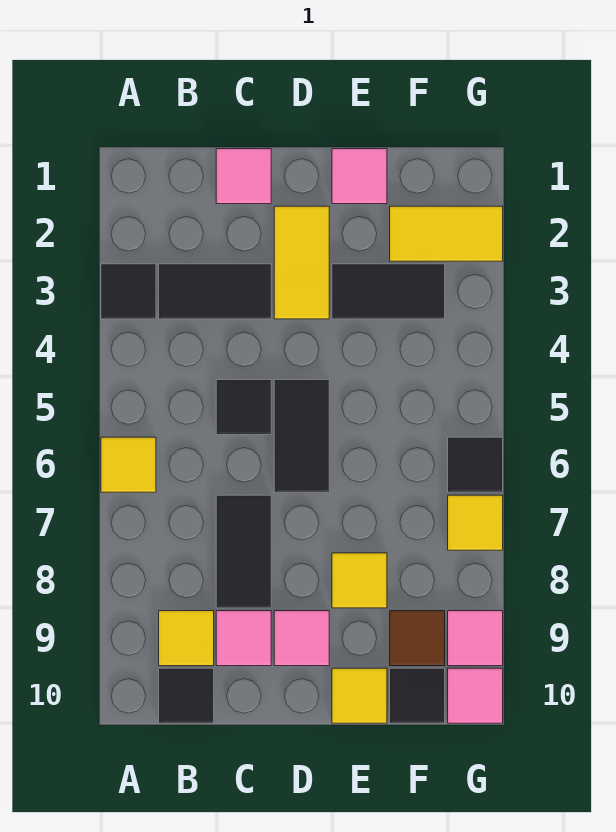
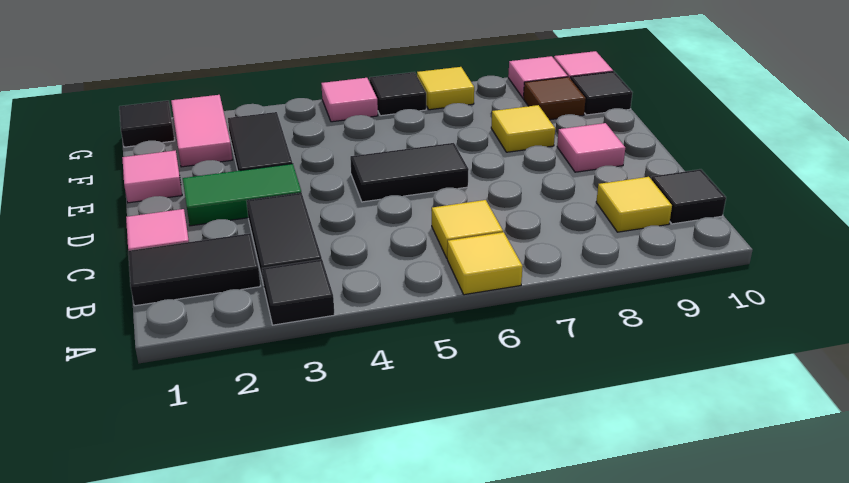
black tile C5 level 1 -> black tile G1 level 1
black tile C7:C8 level 1 -> black tile B1:B2 level 1
pink tile C9 level 1 -> pink tile G5 level 1
yellow tile D2:D3 level 1 -> green tile D2:D3 level 1
yellow tile E10 level 1 -> yellow tile B6 level 1
yellow tile F2:G2 level 1 -> pink tile F2:G2 level 1

